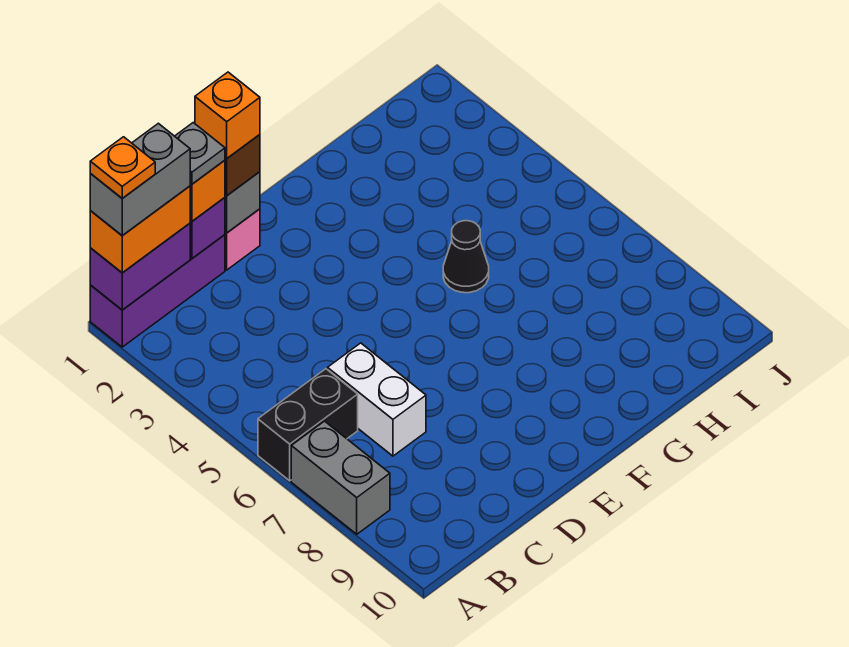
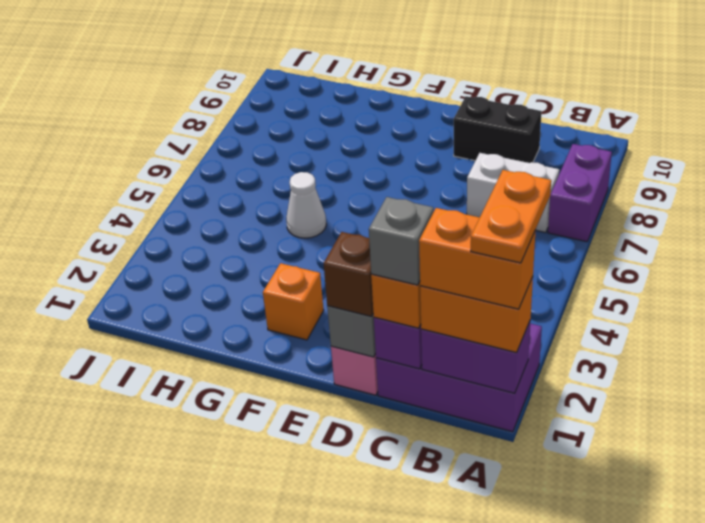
purple brick A1:C1 level 1 -> purple brick A1:C2 level 1
grey brick A1:B1 level 4 -> orange brick A1:B1 level 4
orange plate A1 level 5 -> orange plate A1:A2 level 5
black brick A6:B6 level 1 -> black brick C9:D9 level 1
grey brick A7:A8 level 1 -> purple brick A7:A8 level 1
grey plate C1 level 4 -> grey brick C1 level 4
white brick C6:C7 level 1 -> white brick B7:C7 level 1
orange brick D1 level 4 -> orange brick F2 level 1
black cone G5 level 1 -> white cone G5 level 1

